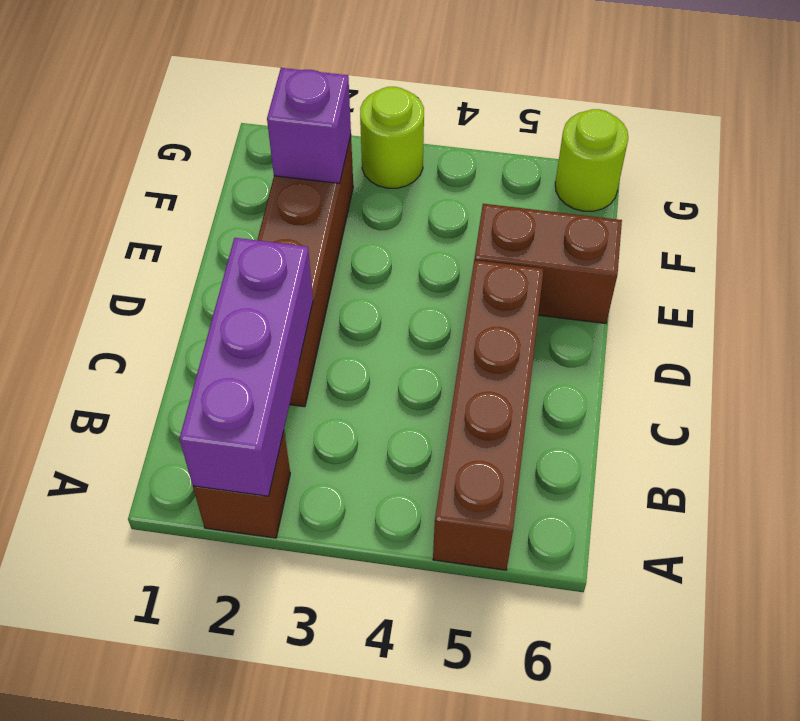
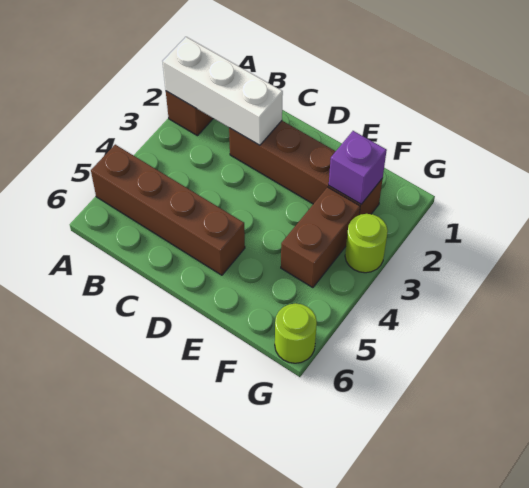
purple brick A2:C2 level 2 -> white brick A2:C2 level 2
brown brick E5:E6 level 1 -> brown brick F3:F4 level 1

